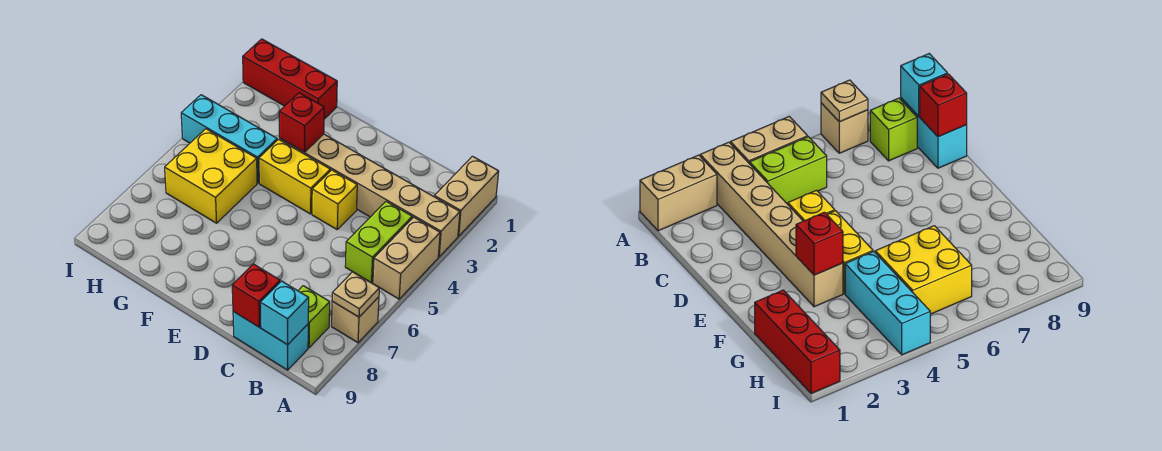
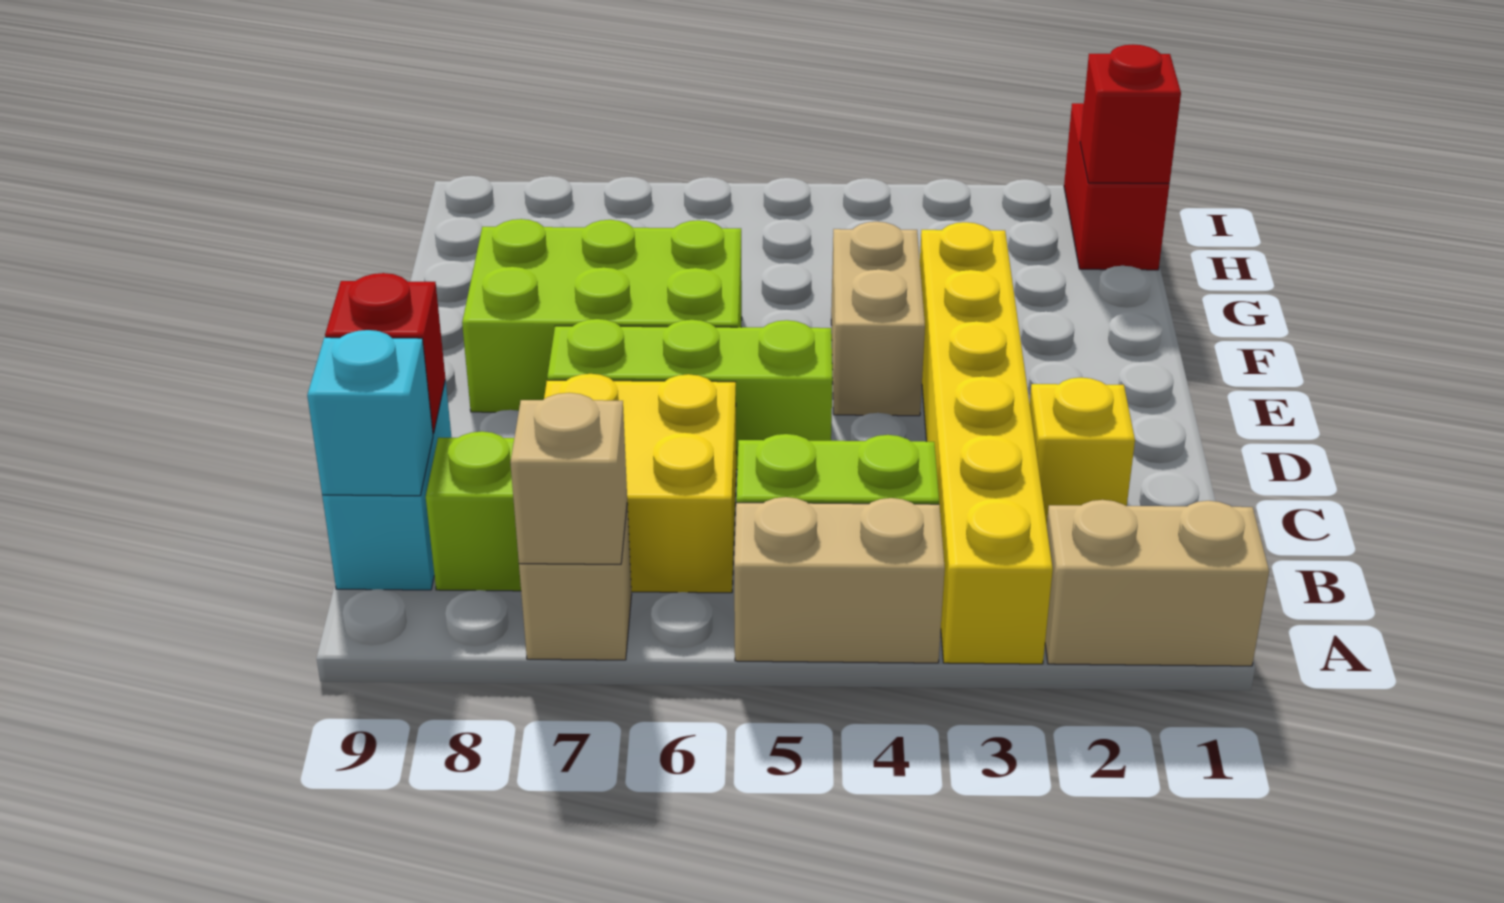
tan brick A3:F3 level 1 -> yellow brick A3:F3 level 1
tan plate A7 level 2 -> tan brick A7 level 2
yellow brick D4 level 1 -> yellow brick C2 level 1
none -> lime brick D5:D7 level 1
yellow brick E4:F4 level 1 -> tan brick E4:F4 level 1
none -> lime brick E6:F8 level 1
red brick F3 level 2 -> red brick H1 level 2
red brick G1:I1 level 1 -> red brick H1:I1 level 1
cyan brick G4:I4 level 1 -> none
yellow brick G5:H6 level 1 -> yellow brick B6:C7 level 1

